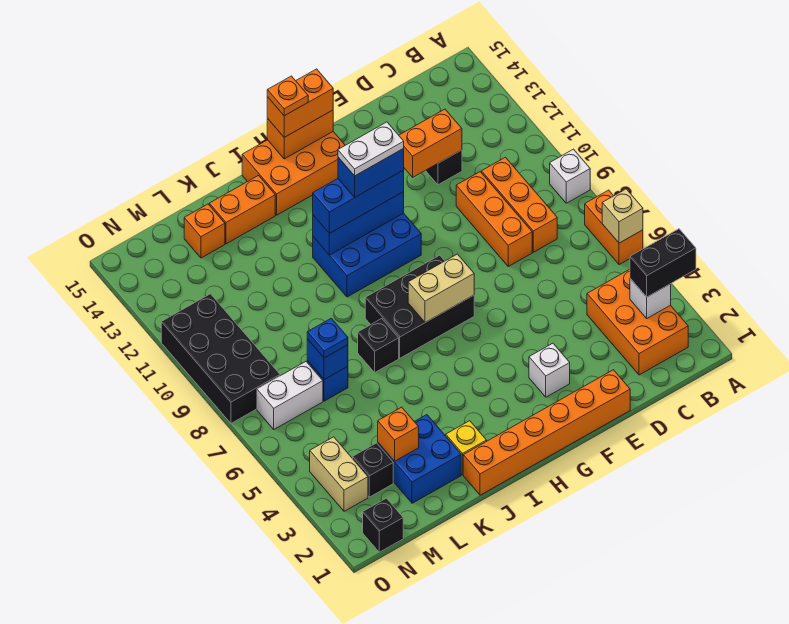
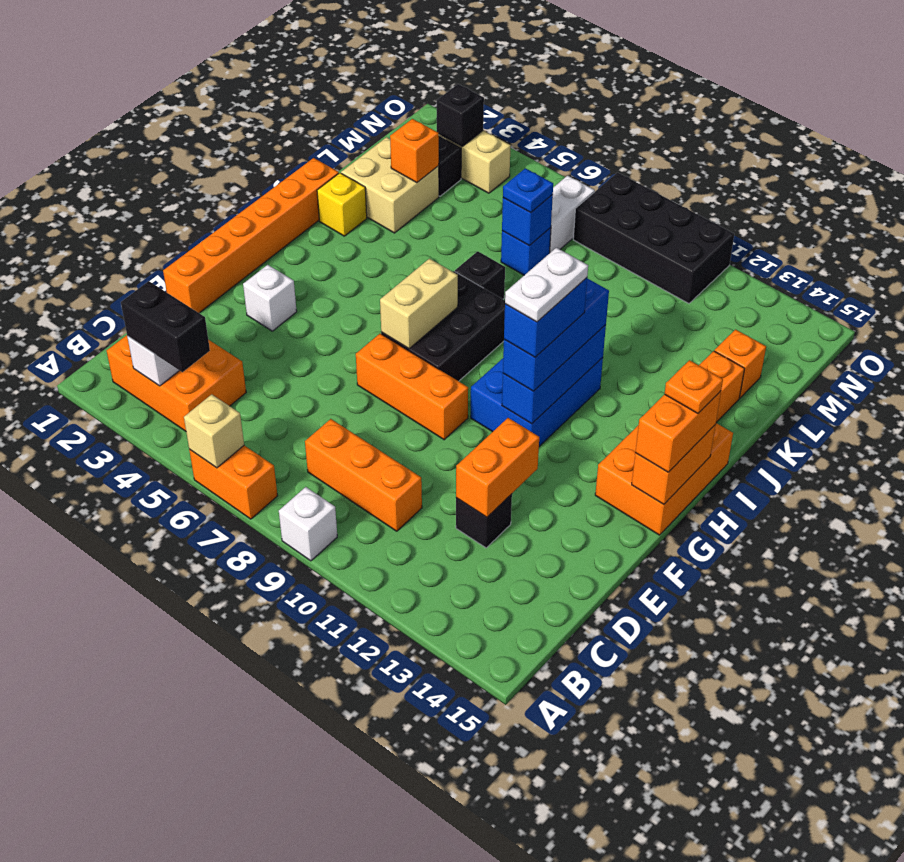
black brick A3:B3 level 3 -> black brick B3:B4 level 3
orange brick D8:D10 level 1 -> orange brick F7:F9 level 1
blue brick K2:L3 level 1 -> tan brick K2:L3 level 1
black brick N1 level 1 -> black brick N3 level 2

